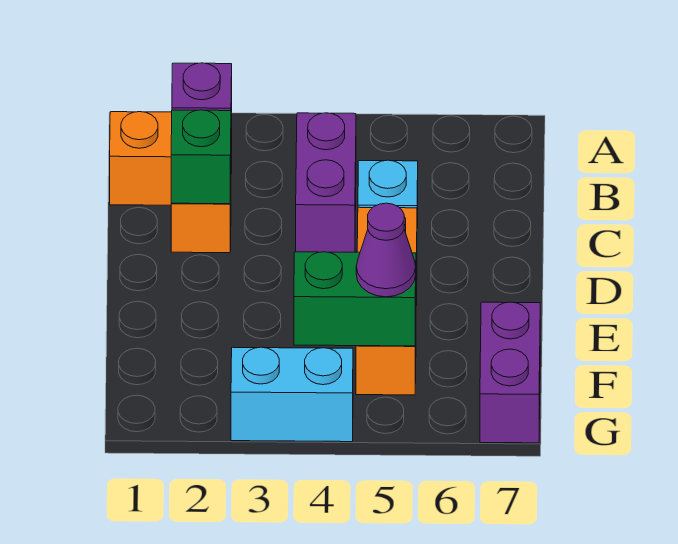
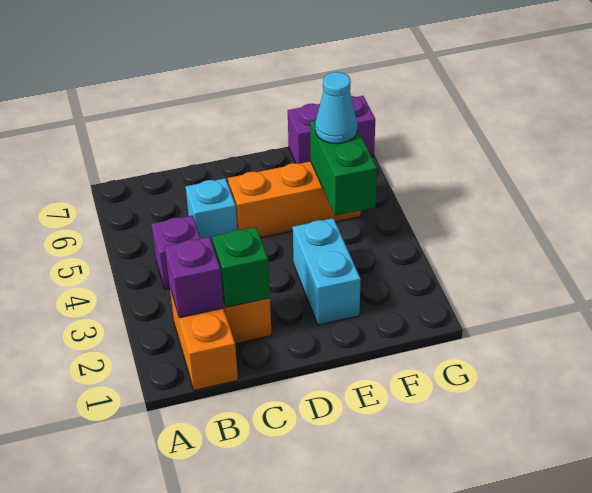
purple brick B4:C4 level 1 -> purple brick B4 level 1
purple cone F5 level 3 -> cyan cone F5 level 3
cyan brick G3:G4 level 1 -> cyan brick E2:E3 level 1

